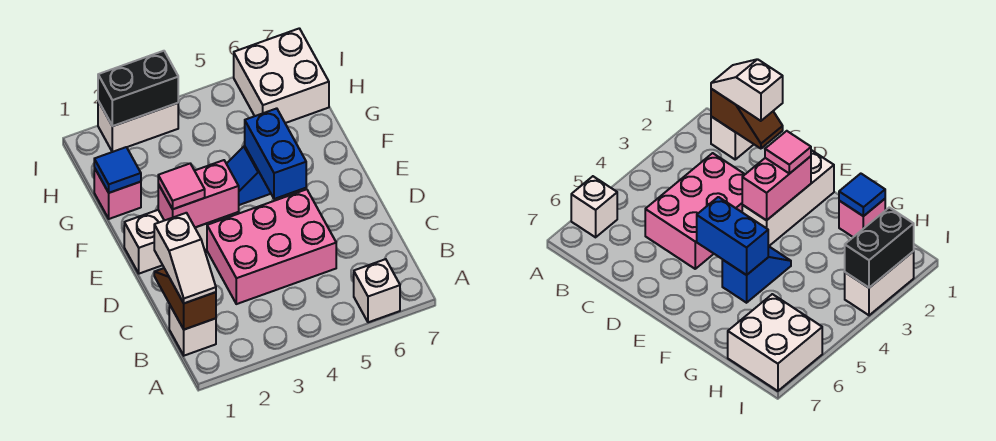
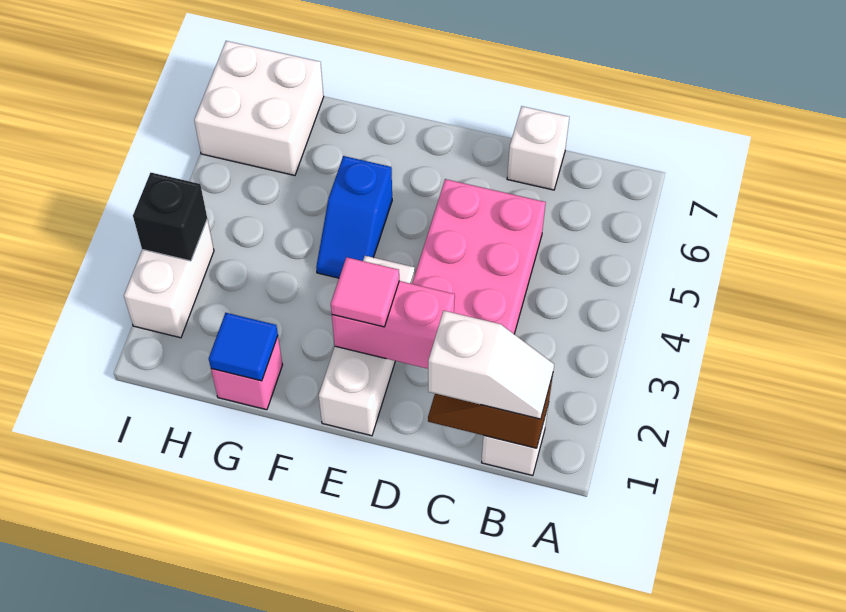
white brick A6 level 1 -> white brick C7 level 1
pink brick E2:E3 level 2 -> pink brick D2:E2 level 2
blue brick E5:F5 level 2 -> none
black brick I2:I3 level 2 -> black brick I3 level 2

